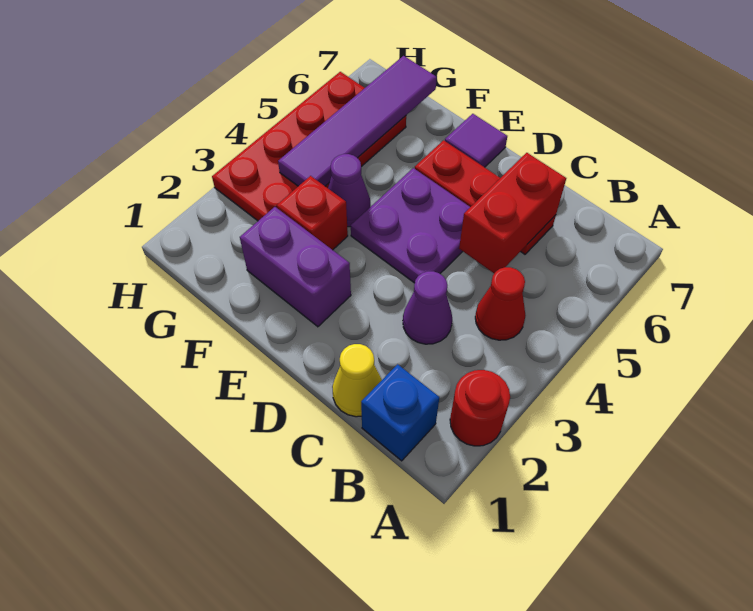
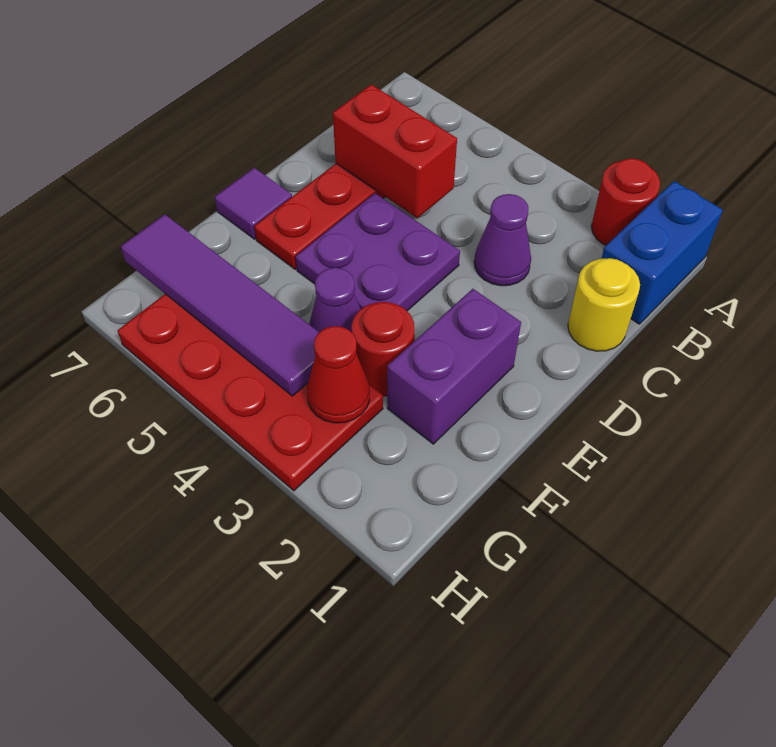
blue brick B1 level 1 -> blue brick A1:B1 level 1
red cone B4 level 1 -> red cone G3 level 2
yellow cone C1 level 1 -> yellow round brick C1 level 1
red brick F3 level 1 -> red round brick F3 level 1

